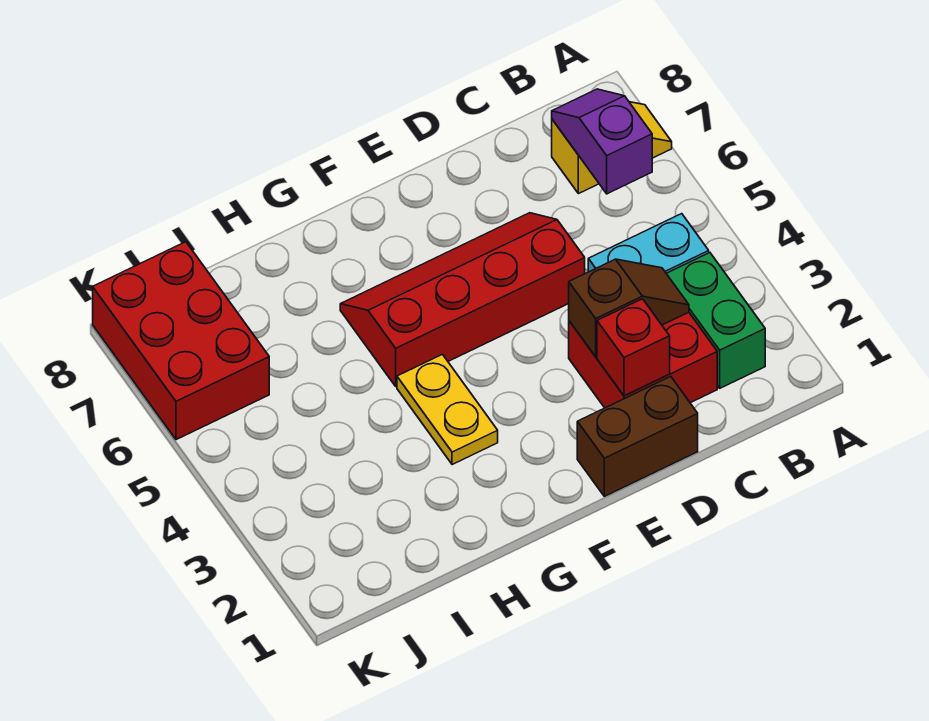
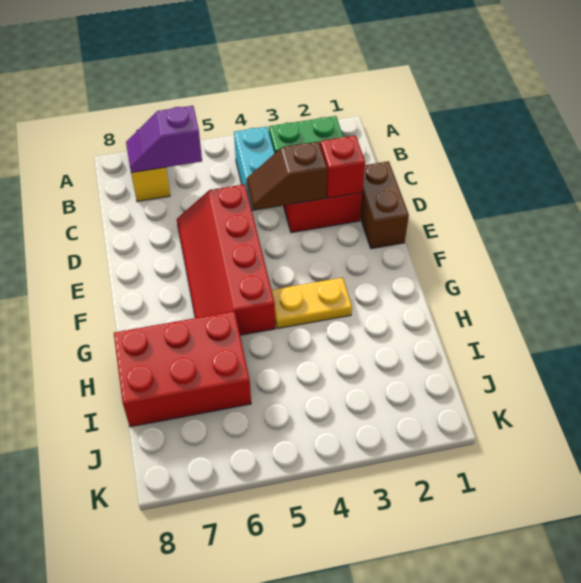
brown slope C3:D3 level 2 top D -> brown slope D3:D4 level 2 top 3
red brick J6:K8 level 1 -> red brick H6:I8 level 1

